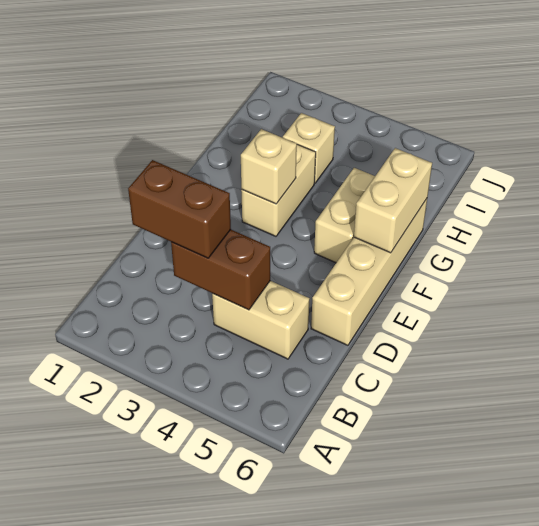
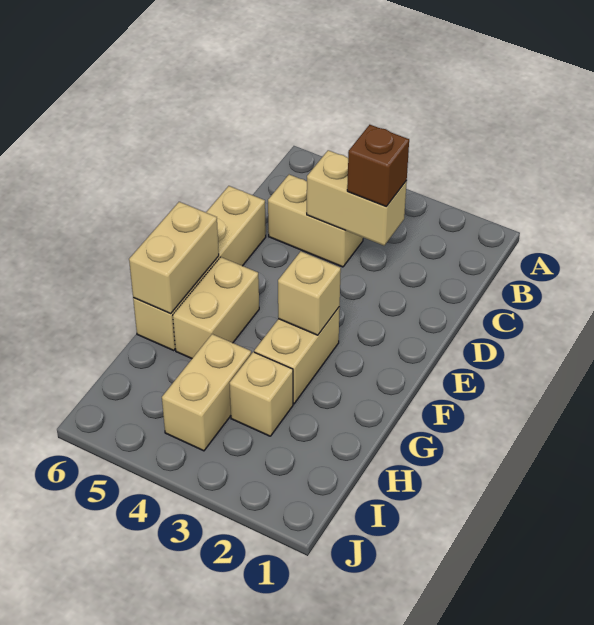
brown brick C2:C3 level 3 -> brown brick C3 level 3
brown brick C3:C4 level 2 -> tan brick C3:C4 level 2
none -> tan brick H4:I4 level 1

